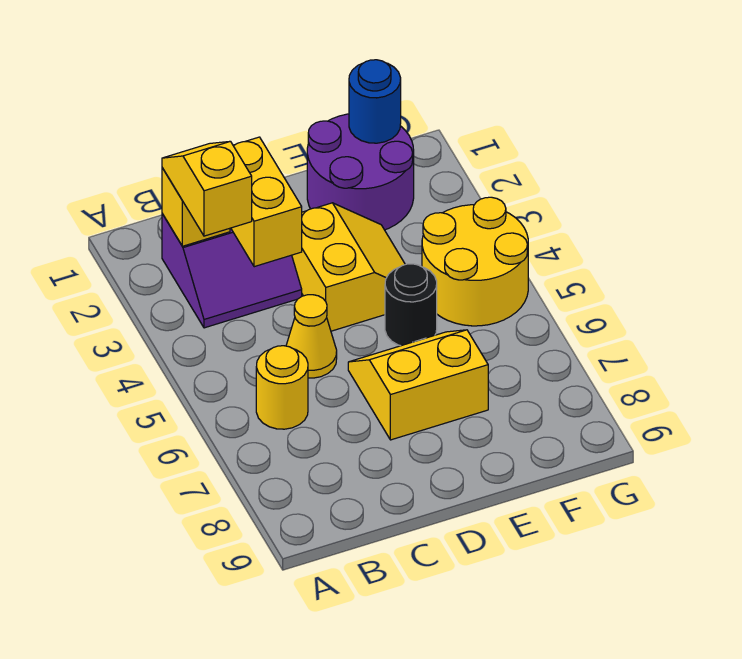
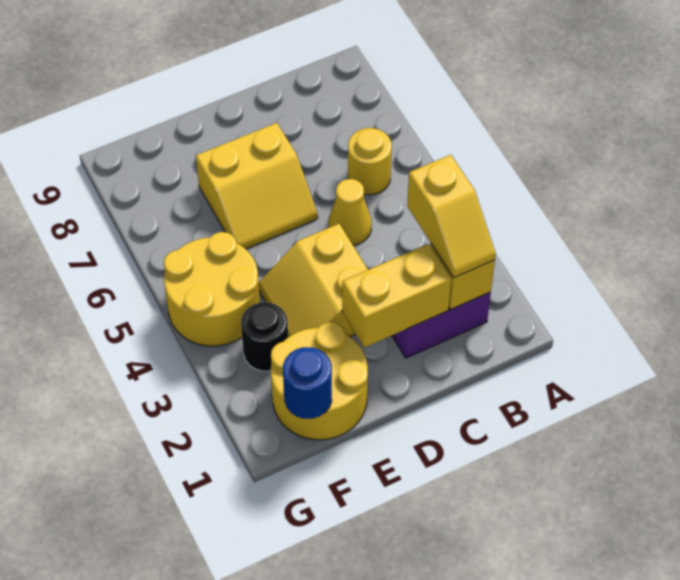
yellow brick C2:C3 level 2 -> yellow brick C2:D2 level 2
purple round brick E1:F2 level 1 -> yellow round brick E1:F2 level 1
black round brick E5 level 1 -> black round brick F3 level 1

